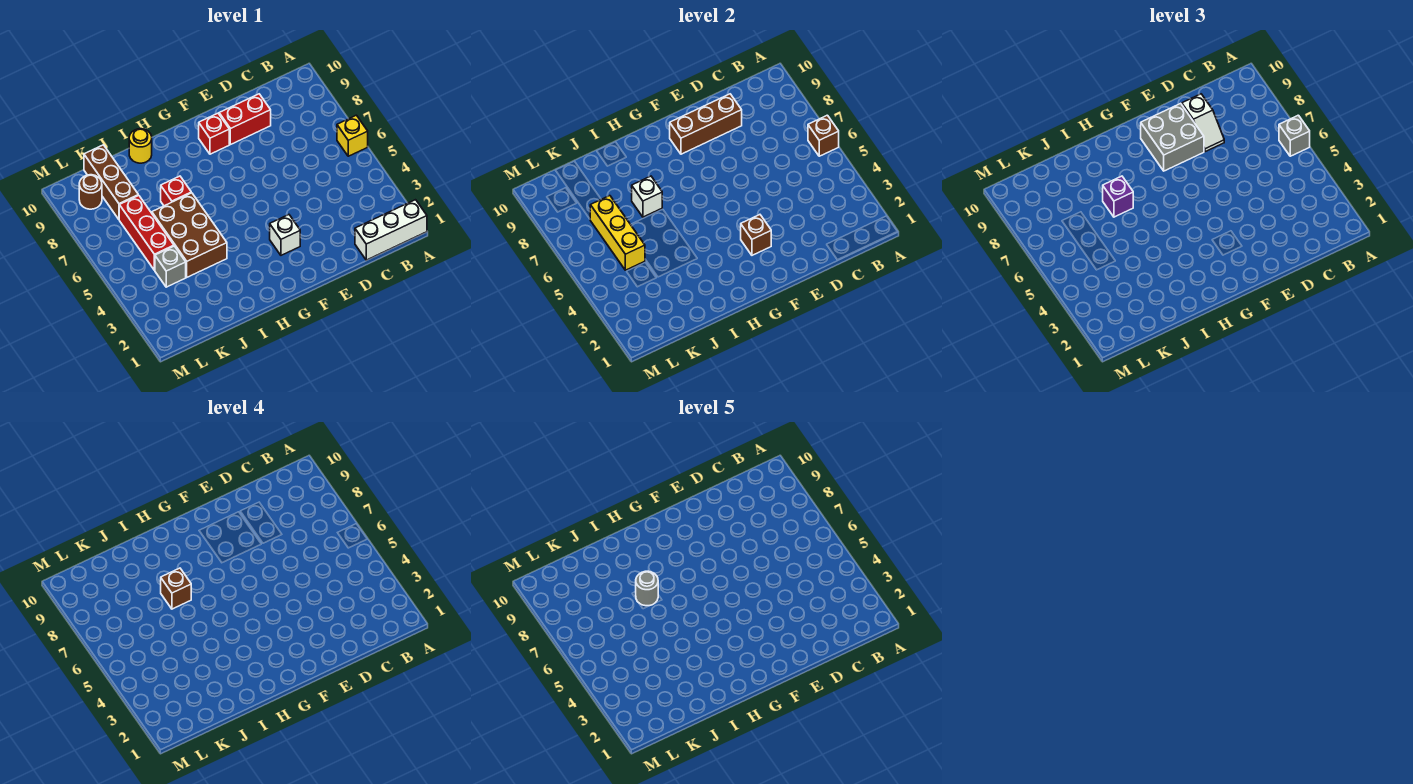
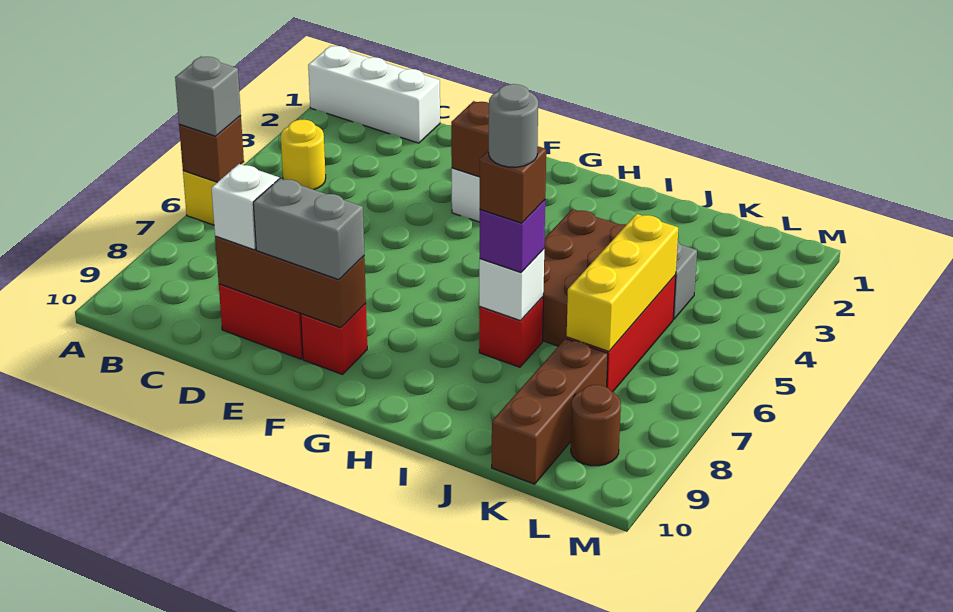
grey brick E8:F9 level 3 -> grey brick E9:F9 level 3
yellow round brick I10 level 1 -> yellow round brick B4 level 1

